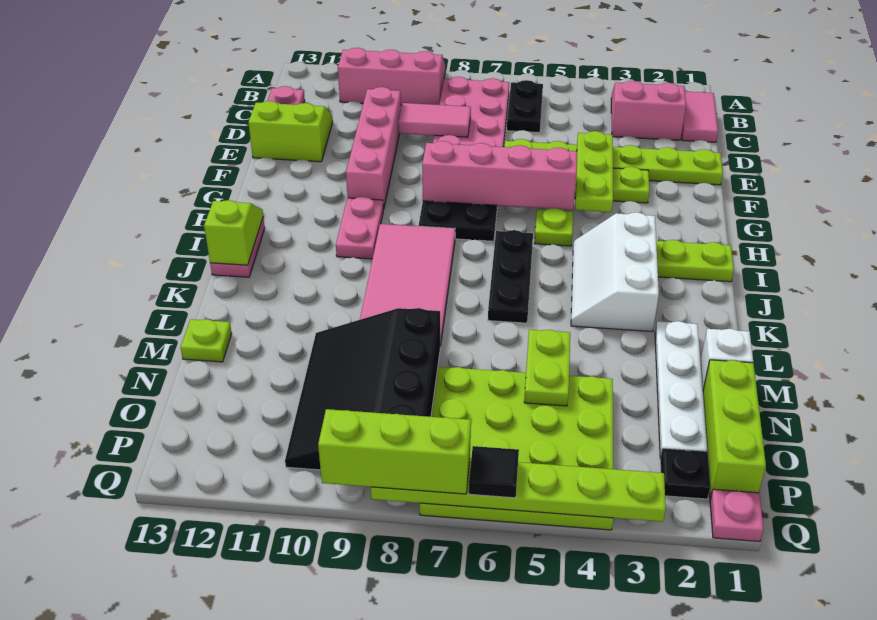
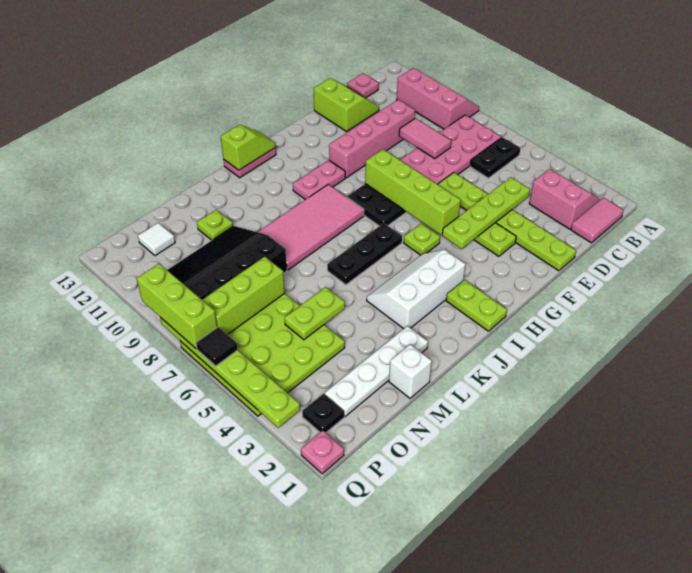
lime plate E4:G4 level 2 -> lime plate D4:G4 level 2
pink brick G5:G8 level 2 -> lime brick G5:G8 level 2
lime plate M13 level 1 -> lime plate M11 level 1
lime brick N1:P1 level 1 -> lime brick N7:P7 level 2
none -> white tile O12 level 1

